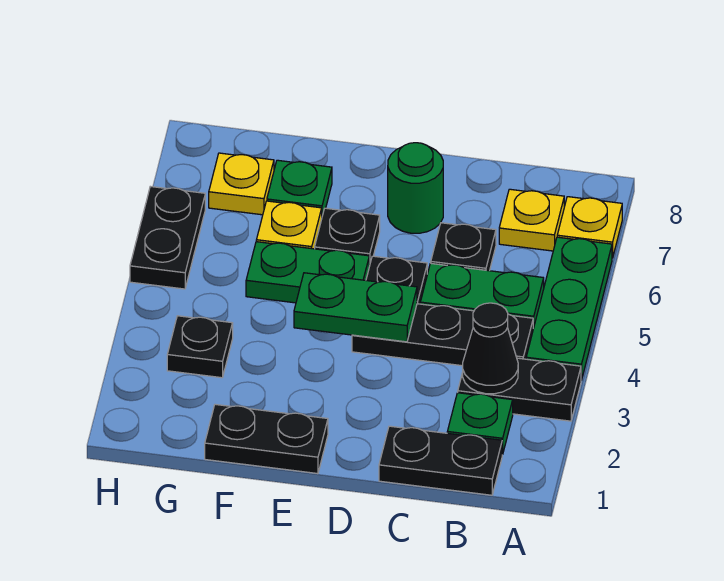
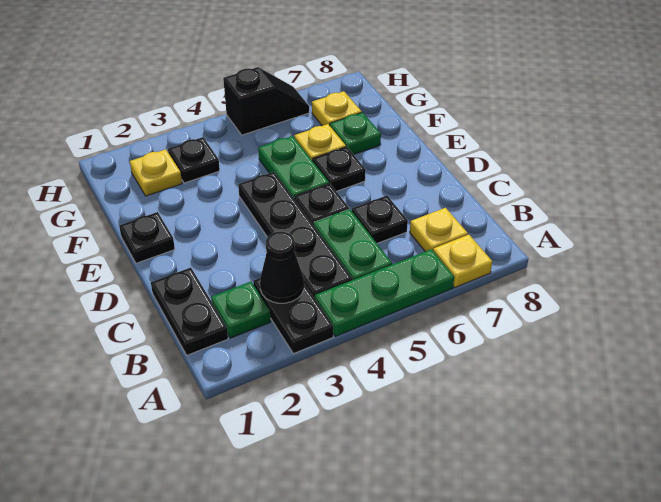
black plate B4:D4 level 1 -> black plate B4:E4 level 1
green plate D4:E4 level 2 -> none
green round brick D7 level 1 -> none
black plate E1:F1 level 1 -> black plate E1 level 1
none -> yellow plate G2 level 1
black plate H5:H6 level 1 -> black slope H5:H6 level 1 top 5

